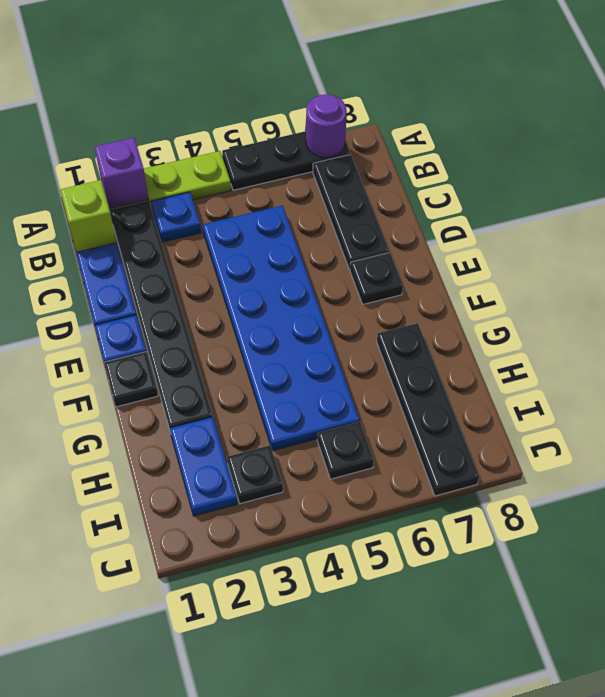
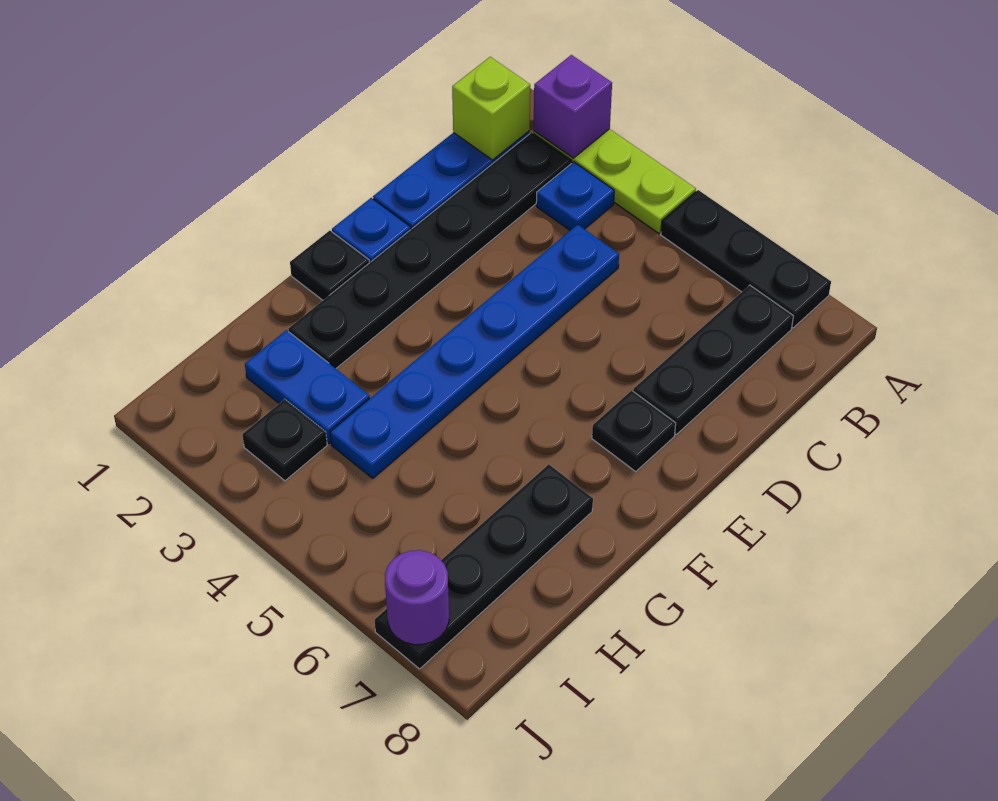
purple round brick A7 level 2 -> purple round brick J7 level 2
blue plate C4:H5 level 1 -> blue plate C4:H4 level 1
blue plate H2:I2 level 1 -> blue plate H2:H3 level 1
black plate I5 level 1 -> none

